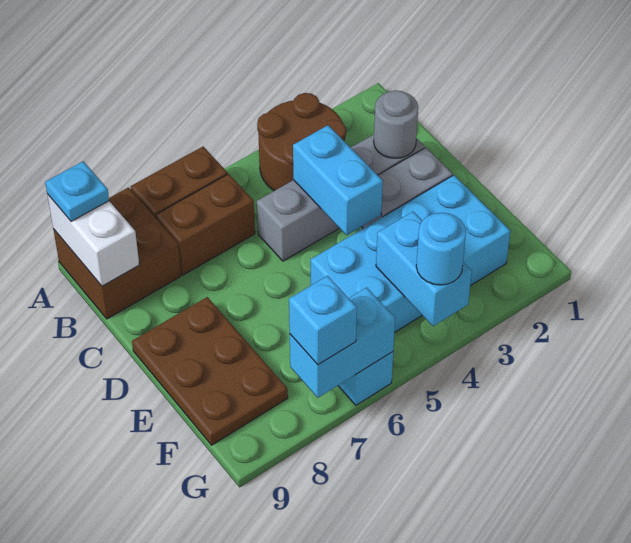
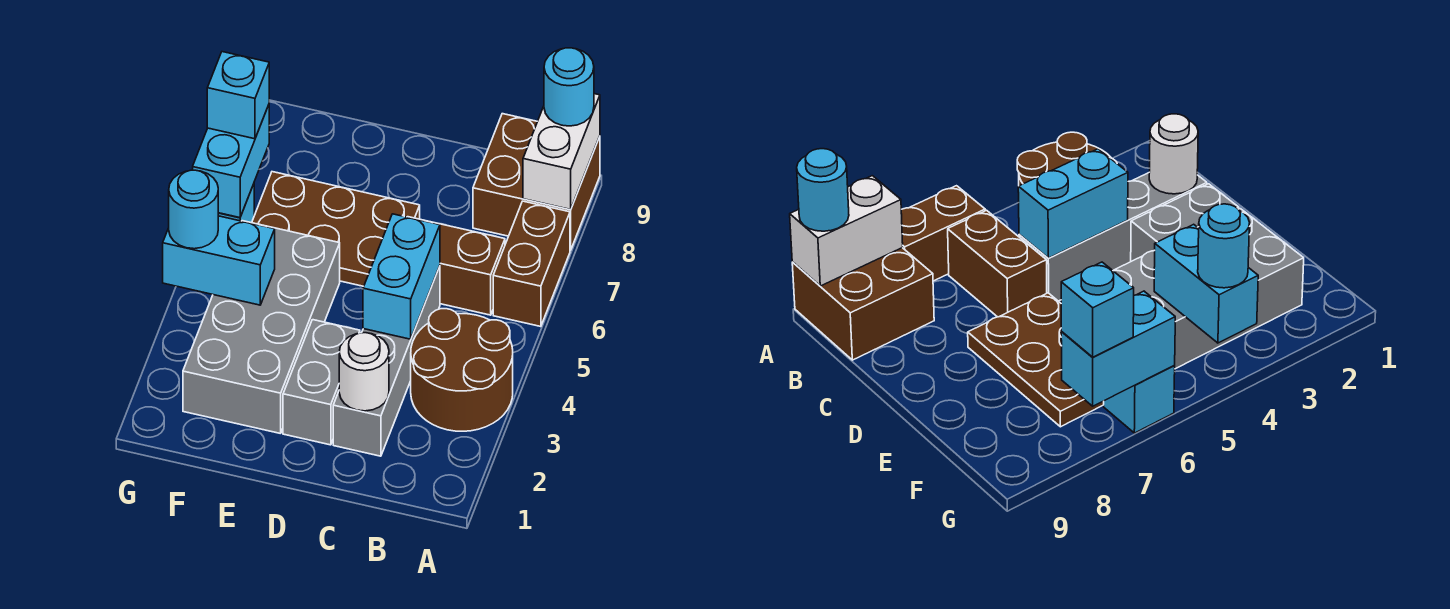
white brick A9:B9 level 2 -> white brick A8:A9 level 2
cyan plate A9 level 3 -> cyan round brick A9 level 3
brown brick B6:B7 level 1 -> brown brick B6:C6 level 1
grey round brick C2 level 2 -> white round brick C2 level 2
cyan brick C4:D4 level 2 -> cyan brick C4:C5 level 2
brown plate D8:F9 level 1 -> brown plate D6:F7 level 1
cyan brick E2:F5 level 1 -> grey brick E2:F5 level 1

